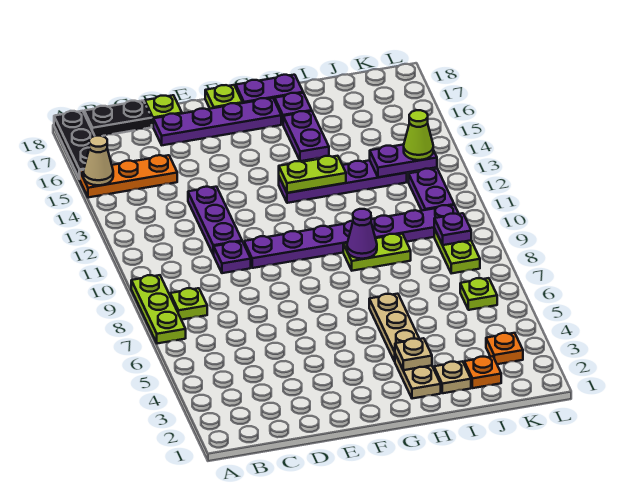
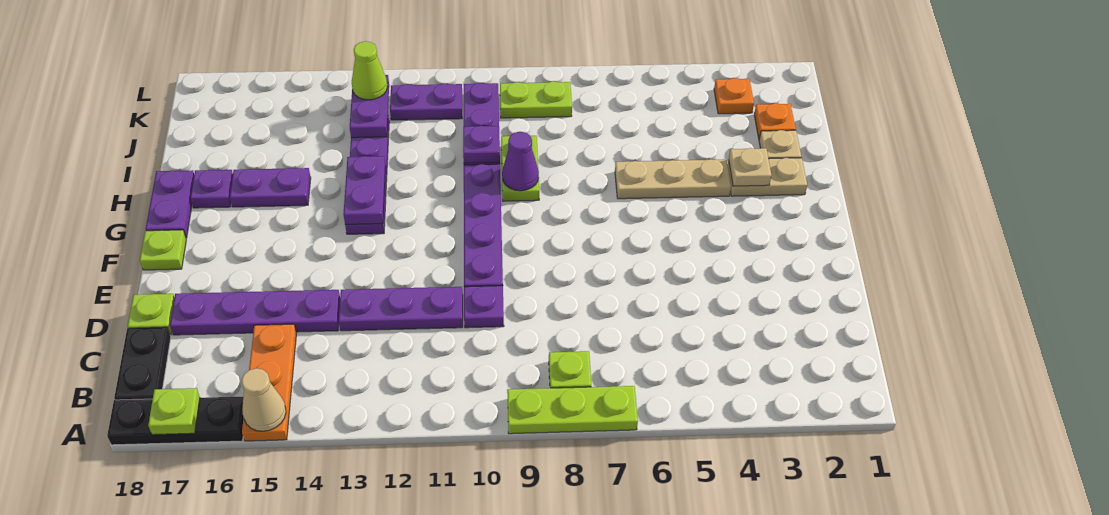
purple plate D17:G17 level 1 -> purple plate D14:D17 level 1
lime plate G13:H13 level 2 -> purple plate G13:H13 level 2
lime plate K6 level 1 -> lime plate A17 level 2
purple plate K9 level 2 -> purple plate I10 level 2

